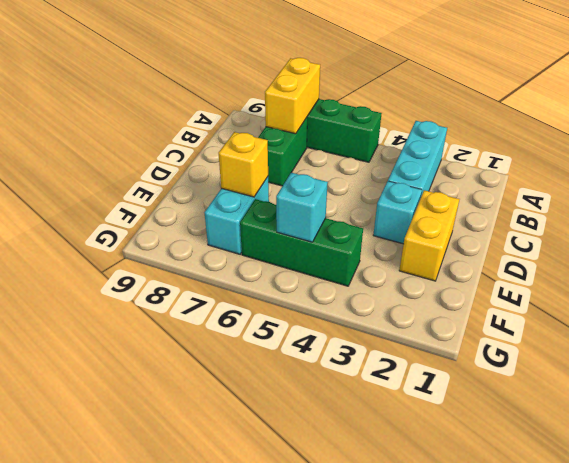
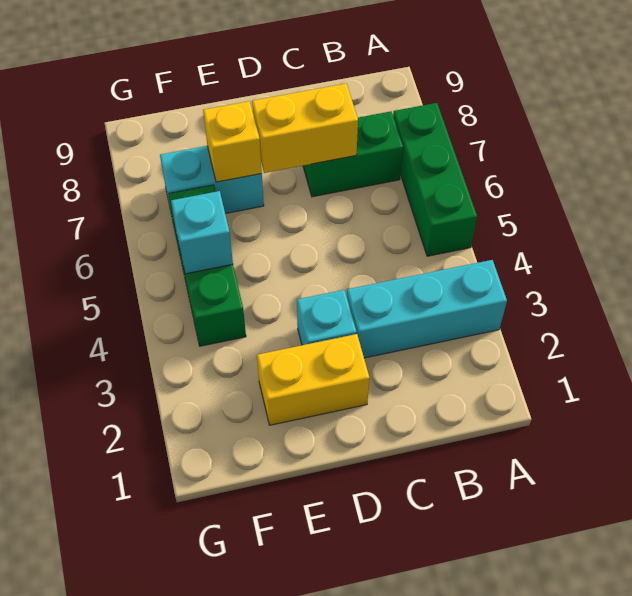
yellow brick A7:B7 level 2 -> yellow brick C7:D7 level 2

